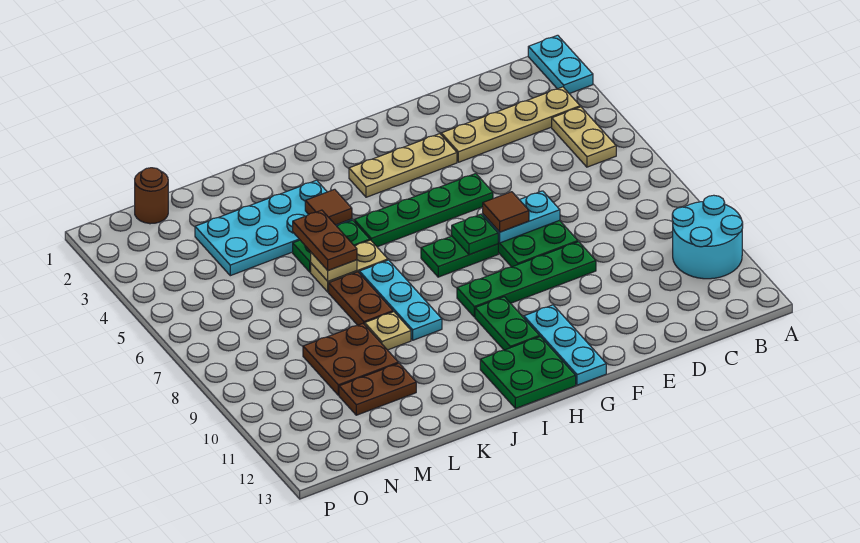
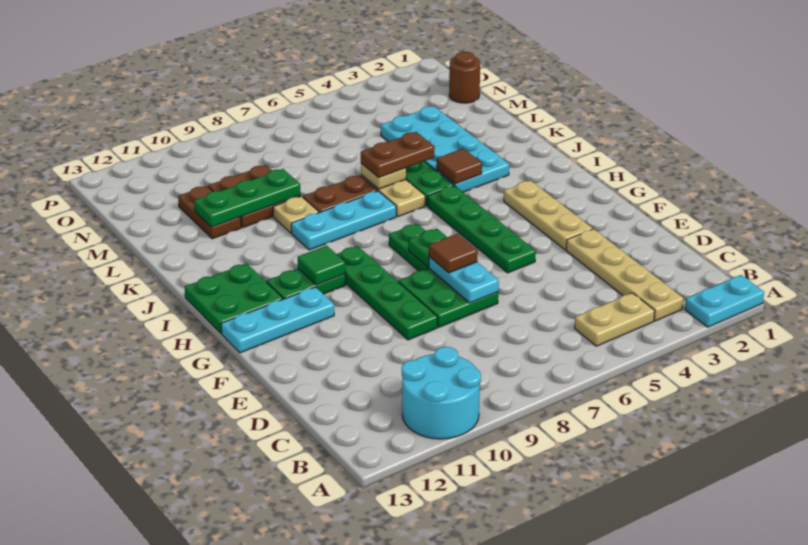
none -> green tile H10 level 2
none -> green plate L9:L11 level 2

